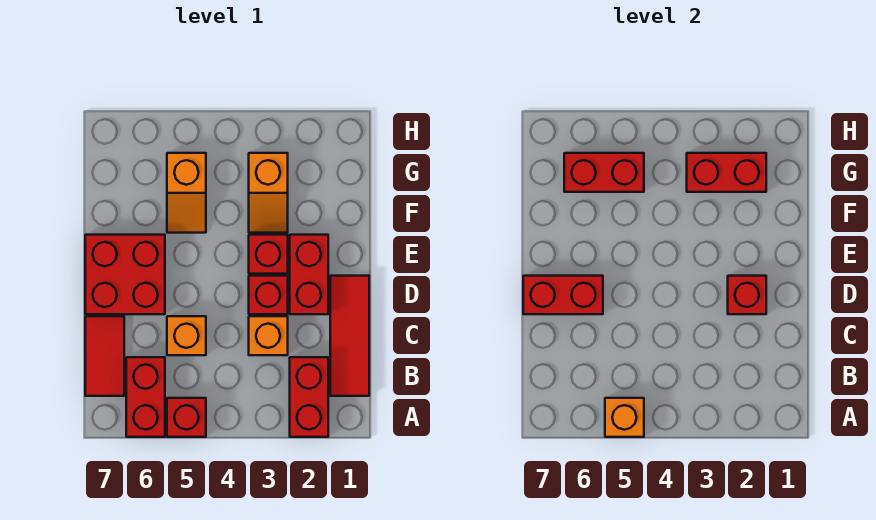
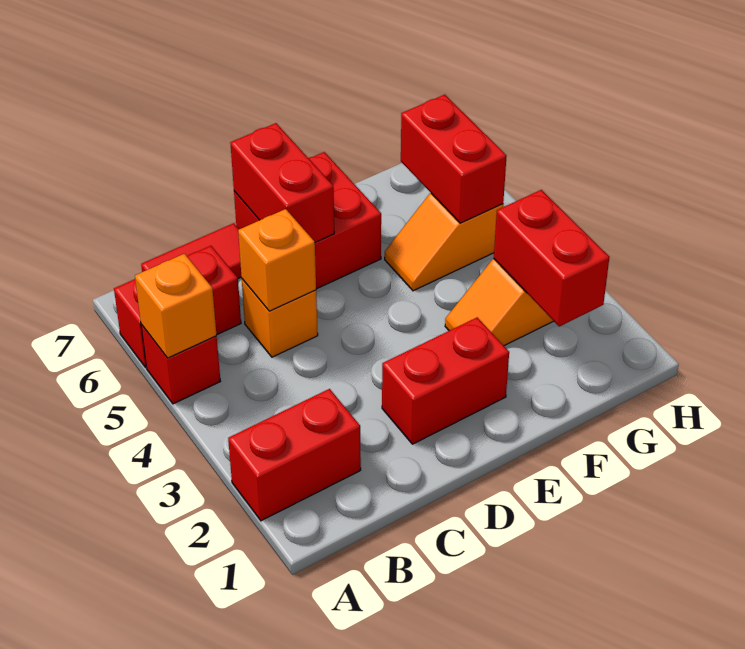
red tile B1:D1 level 1 -> none
orange brick C3 level 1 -> orange brick C5 level 2
red brick D2 level 2 -> none
red brick D3 level 1 -> none
red brick E3 level 1 -> none

